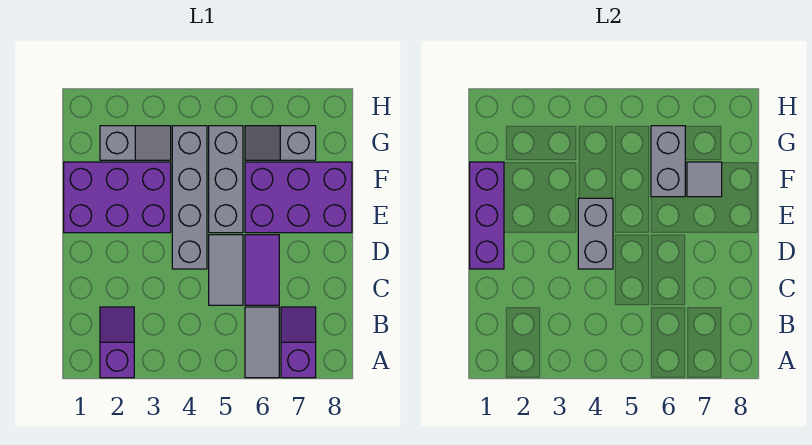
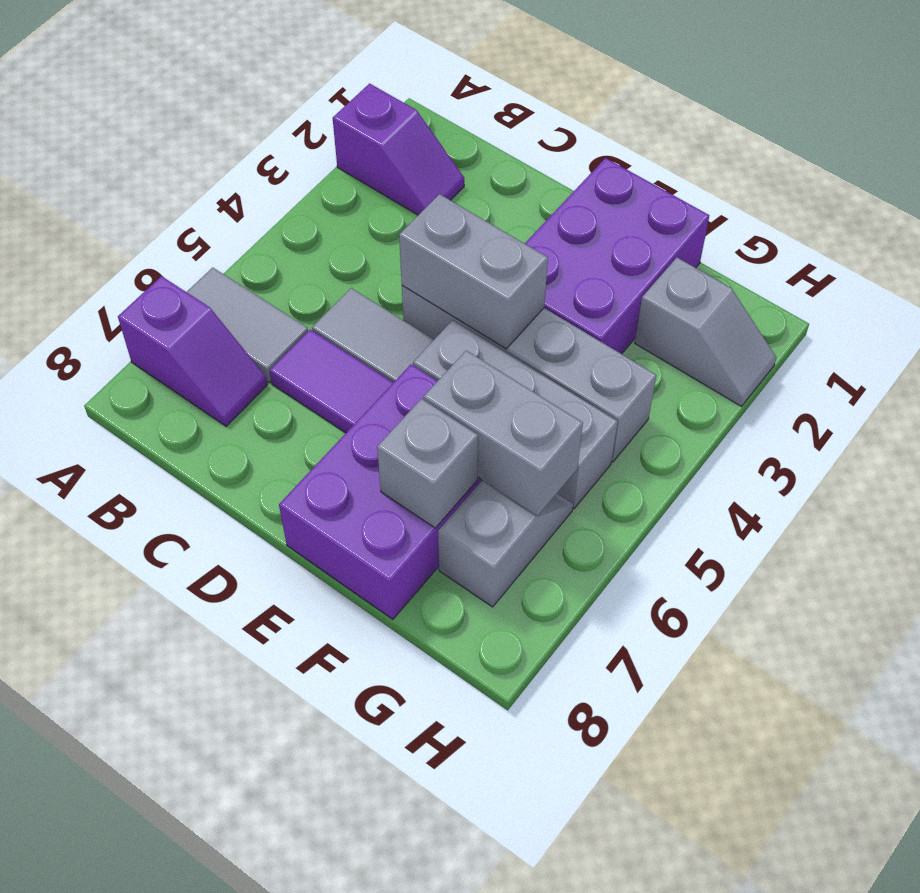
purple brick D1:F1 level 2 -> none
grey tile F7 level 2 -> grey brick F7 level 2
grey slope G2:G3 level 1 top 2 -> grey slope G2:H2 level 1 top G

